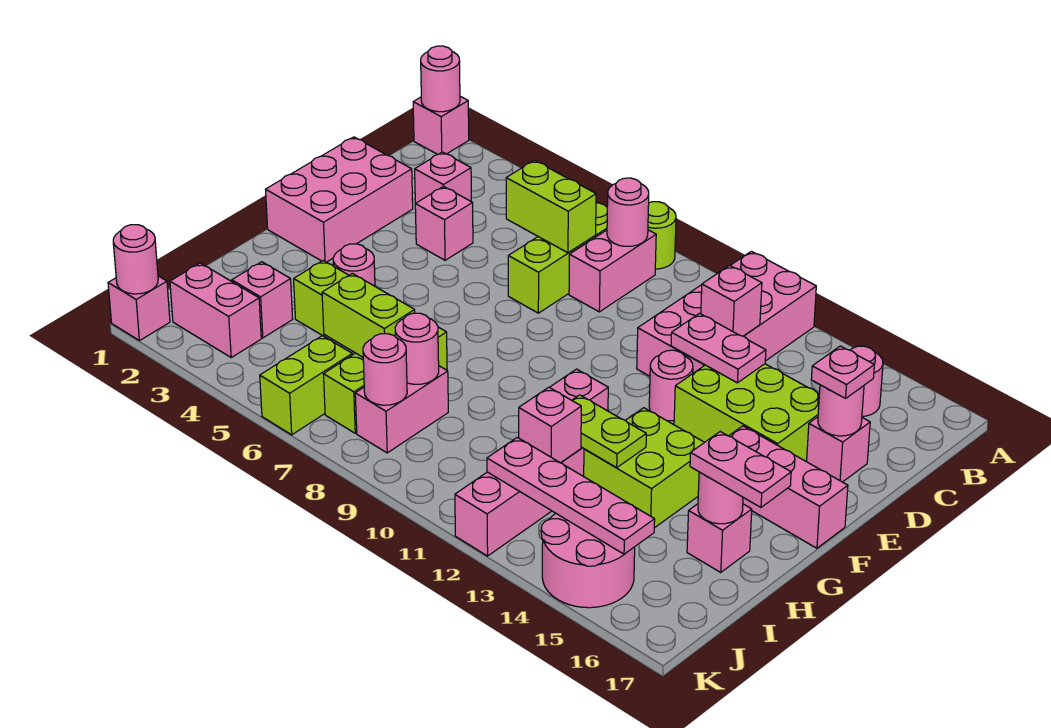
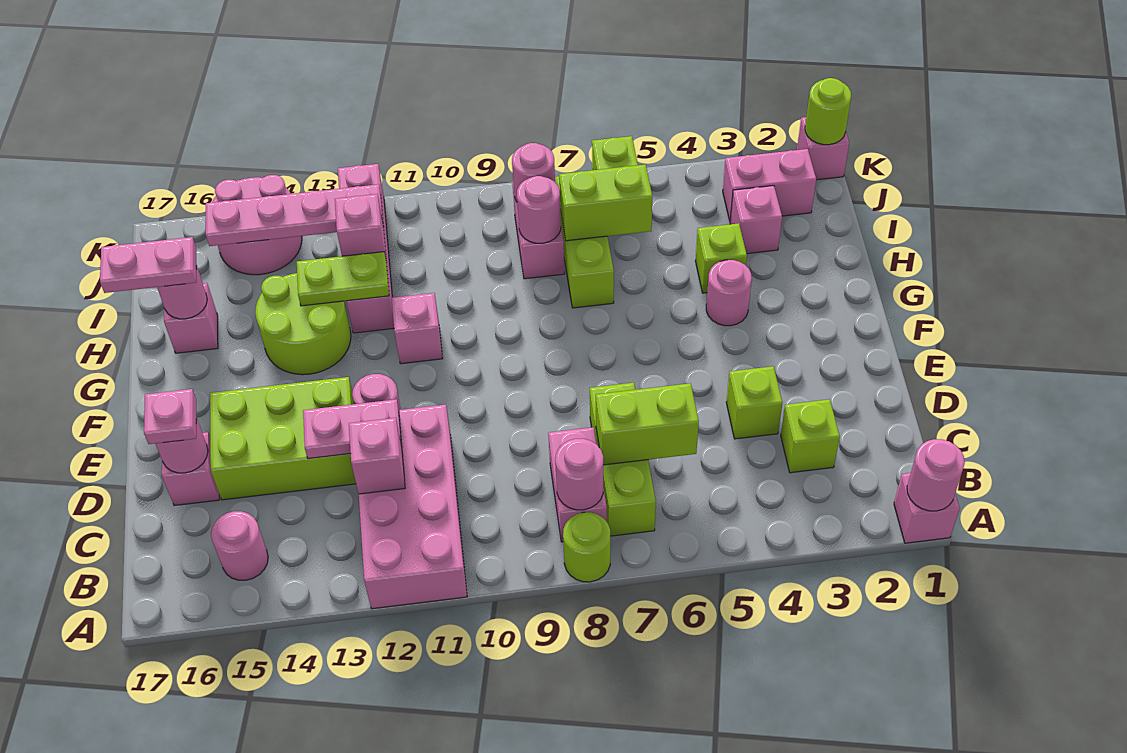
pink brick C3 level 1 -> lime brick C3 level 1
pink brick D1:F2 level 1 -> none
pink brick D4 level 1 -> lime brick D4 level 1
pink brick F15:F17 level 1 -> none
lime brick G13:H14 level 1 -> lime round brick G13:H14 level 1
pink round brick K1 level 2 -> lime round brick K1 level 2

